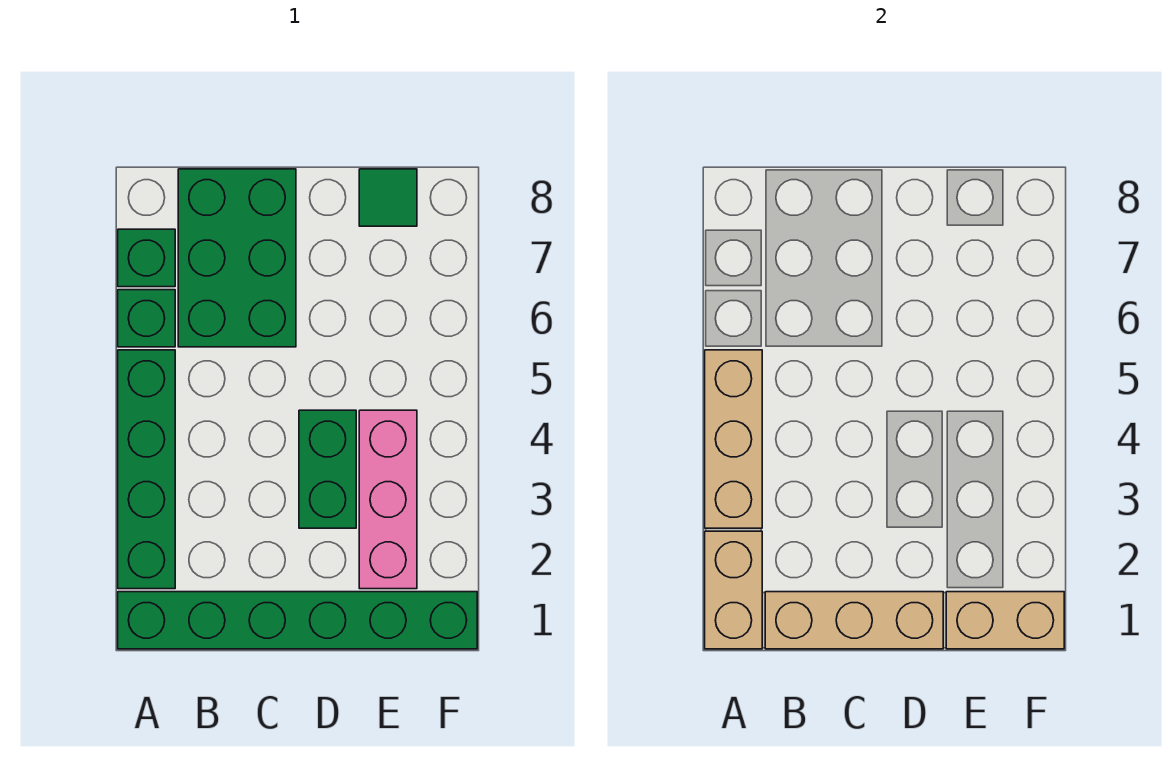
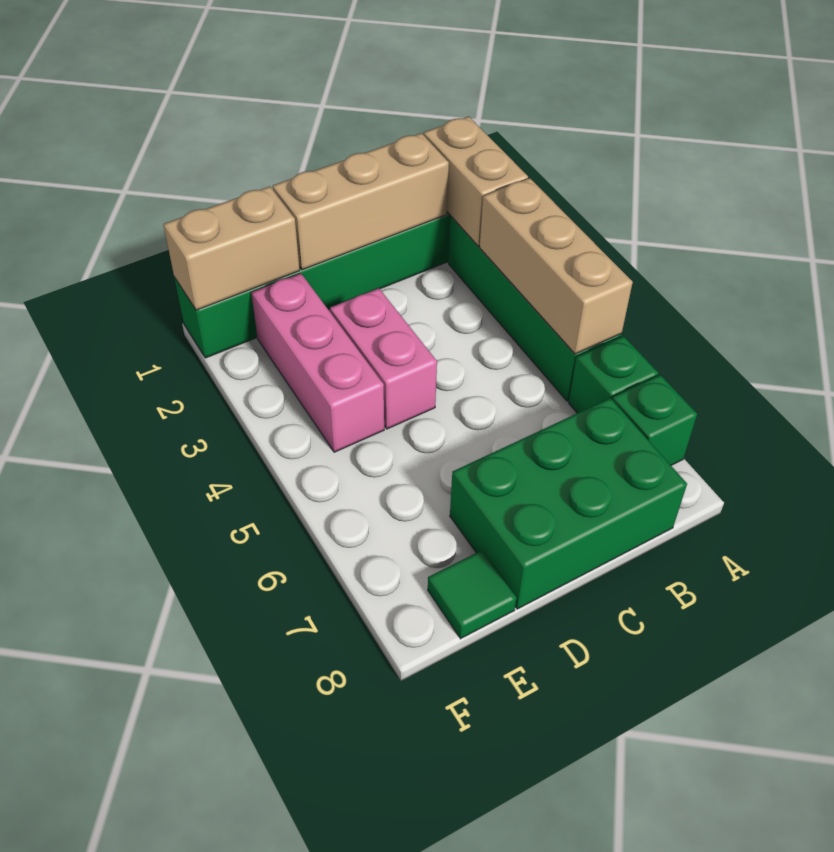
green brick B6:C8 level 1 -> green brick B7:D8 level 1
green brick D3:D4 level 1 -> pink brick D3:D4 level 1

